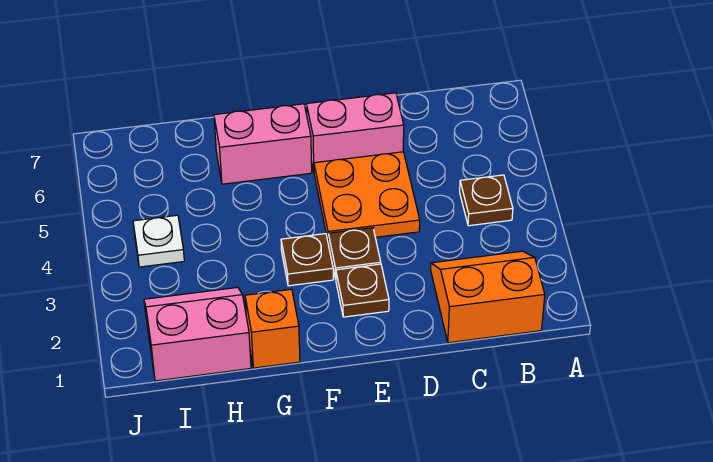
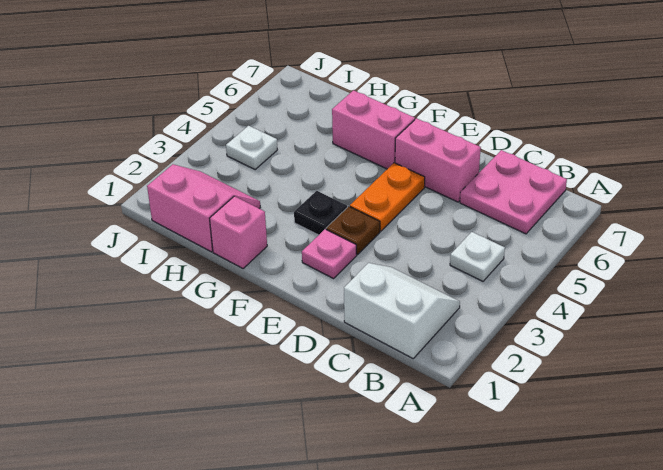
orange slope B1:C2 level 1 top 1 -> white slope B1:C2 level 1 top 1
brown plate B4 level 1 -> white plate B4 level 1
none -> pink plate B6:C7 level 1
orange plate D4:E5 level 1 -> orange plate E4:E5 level 1
brown plate E2 level 1 -> pink plate E2 level 1
brown plate F3 level 1 -> black plate F3 level 1
orange brick G1 level 1 -> pink brick G1 level 1

